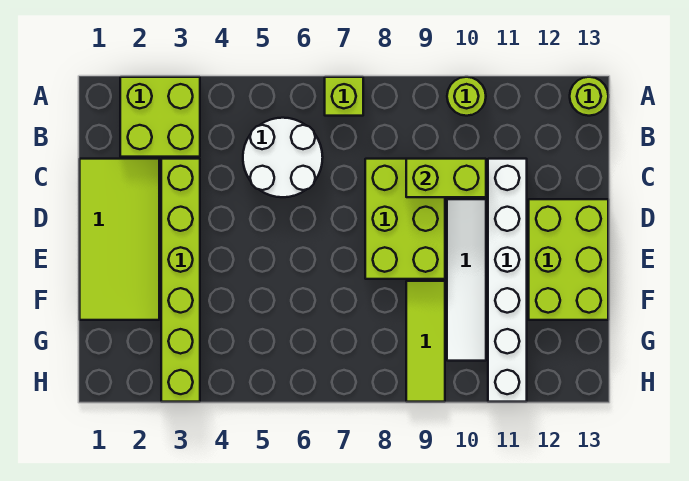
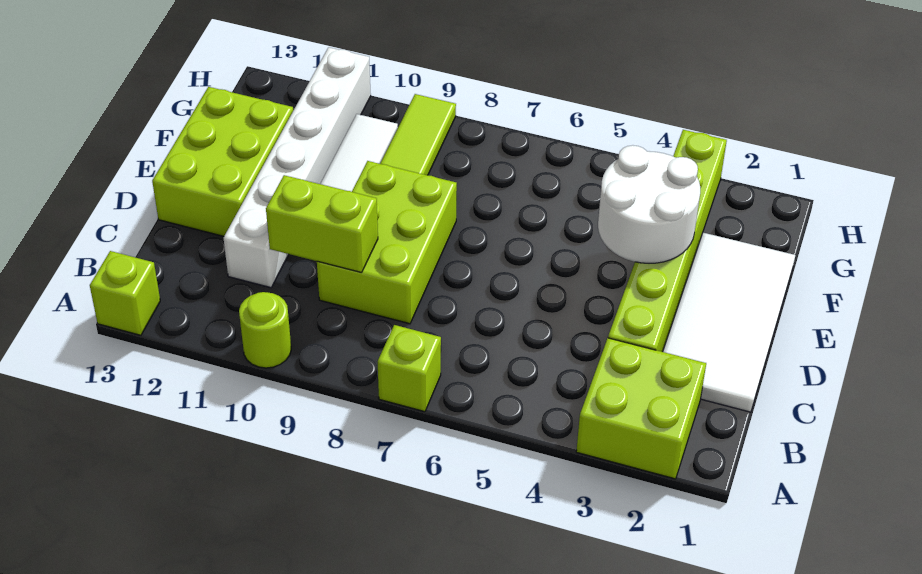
lime round brick A13 level 1 -> lime brick A13 level 1
white round brick B5:C6 level 1 -> white round brick E3:F4 level 2
lime tile C1:F2 level 1 -> white tile C1:F2 level 1

